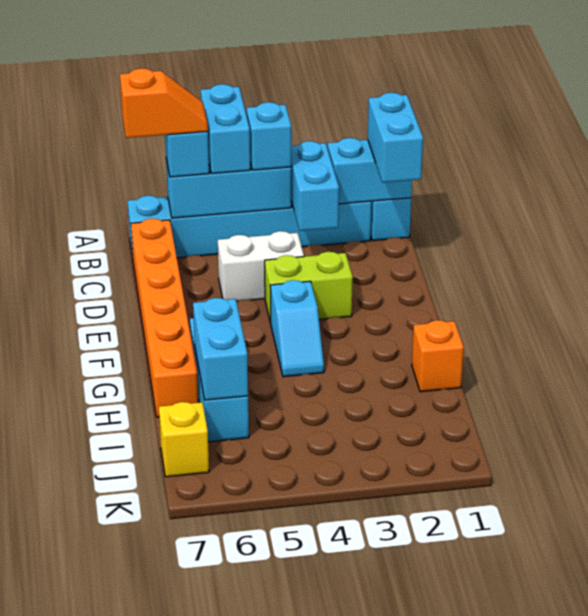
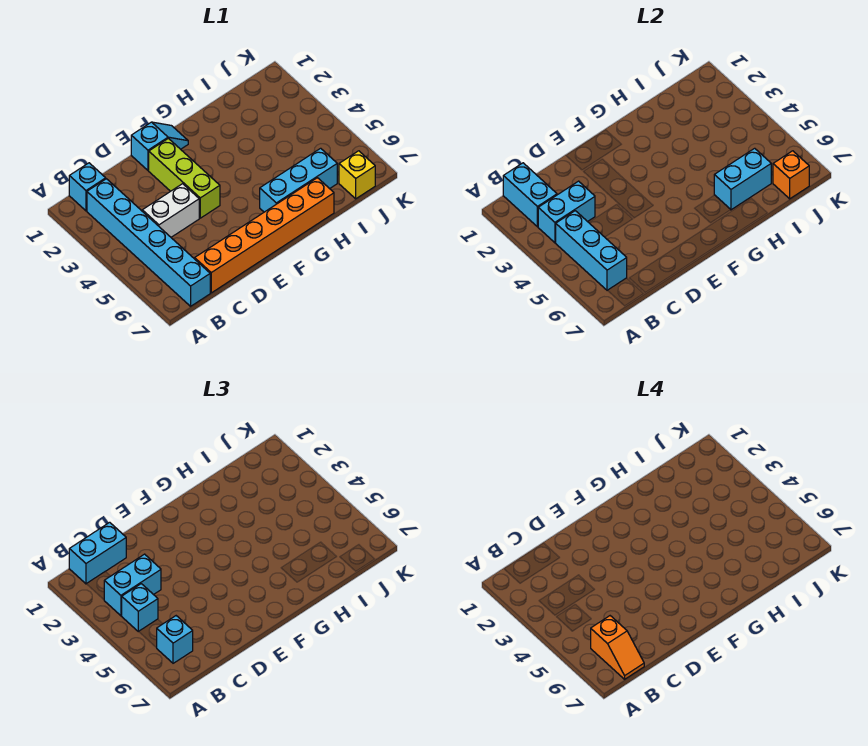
cyan brick A5:B5 level 3 -> cyan brick B3:C3 level 3
orange slope B6:B7 level 4 top 7 -> orange slope B6:B7 level 4 top 6
white brick D4:D5 level 1 -> white brick C4:D4 level 1
lime brick E3:E4 level 1 -> lime brick E2:E4 level 1
cyan slope F4:G4 level 1 top F -> cyan slope E1:F1 level 1 top E
orange brick H1 level 1 -> orange brick J7 level 2

